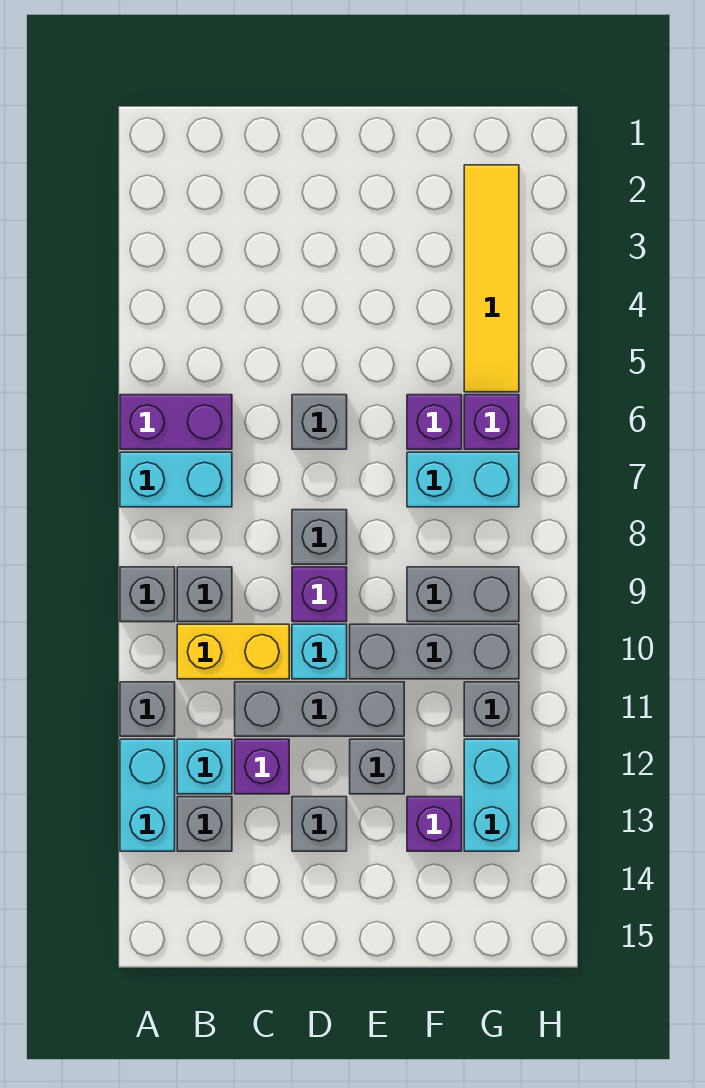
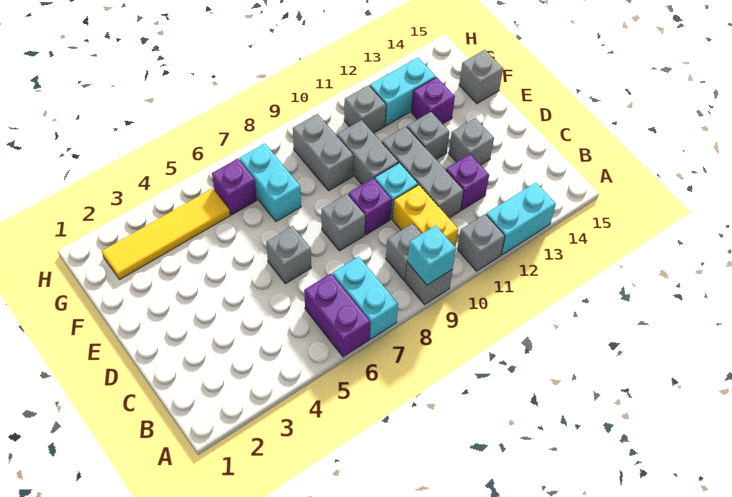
cyan brick B12 level 1 -> cyan brick A9 level 2
grey brick B13 level 1 -> grey brick F15 level 1
grey brick E10:G10 level 1 -> grey brick E10:F10 level 1
purple brick F6 level 1 -> none

